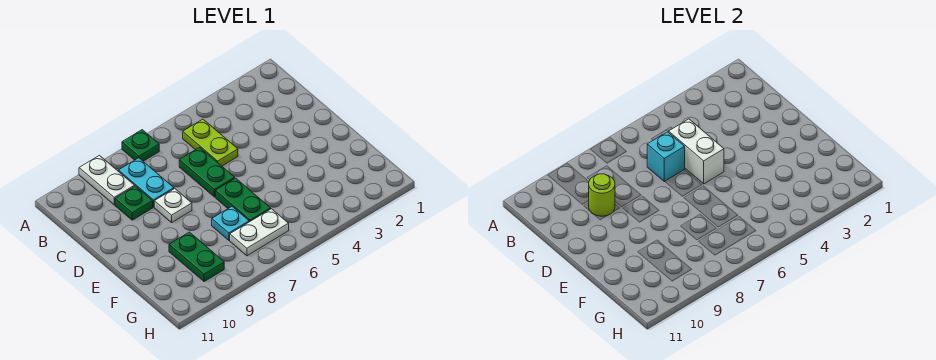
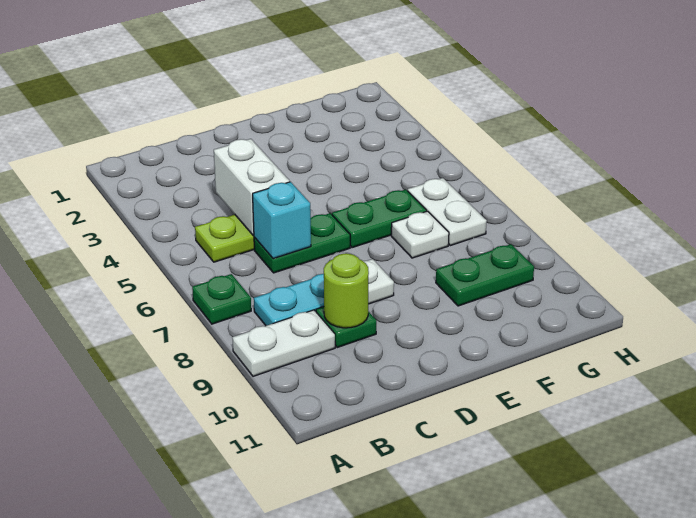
white brick C5:D5 level 2 -> white brick C4:C5 level 2
cyan plate F7 level 1 -> white plate F7 level 1

